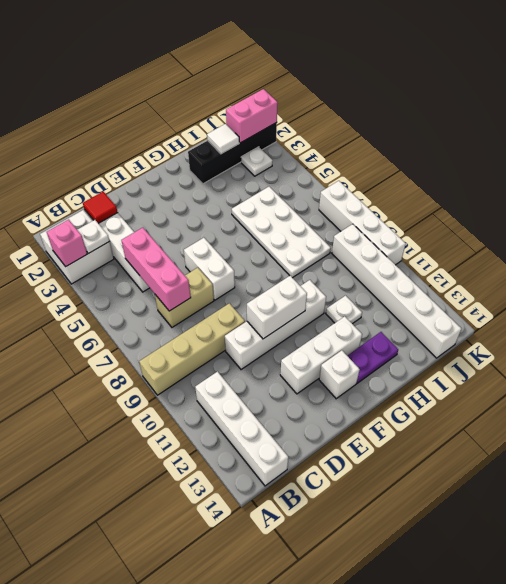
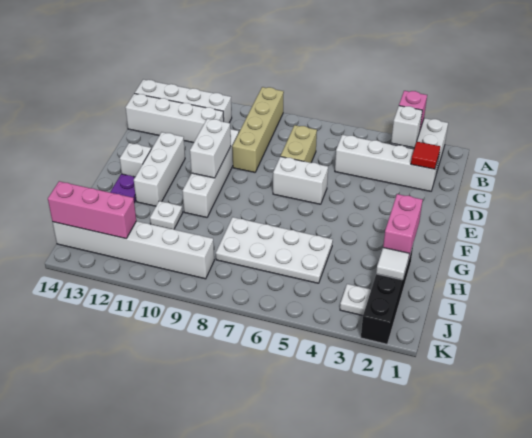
white plate B3 level 2 -> white brick B3 level 2
pink brick C5:C7 level 2 -> pink brick J12:J14 level 2
pink brick J2:K2 level 2 -> pink brick G2:H2 level 2
white brick K7:K10 level 1 -> white brick C11:C14 level 1

